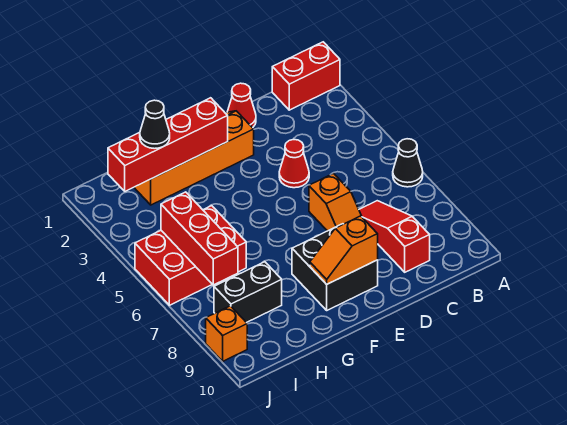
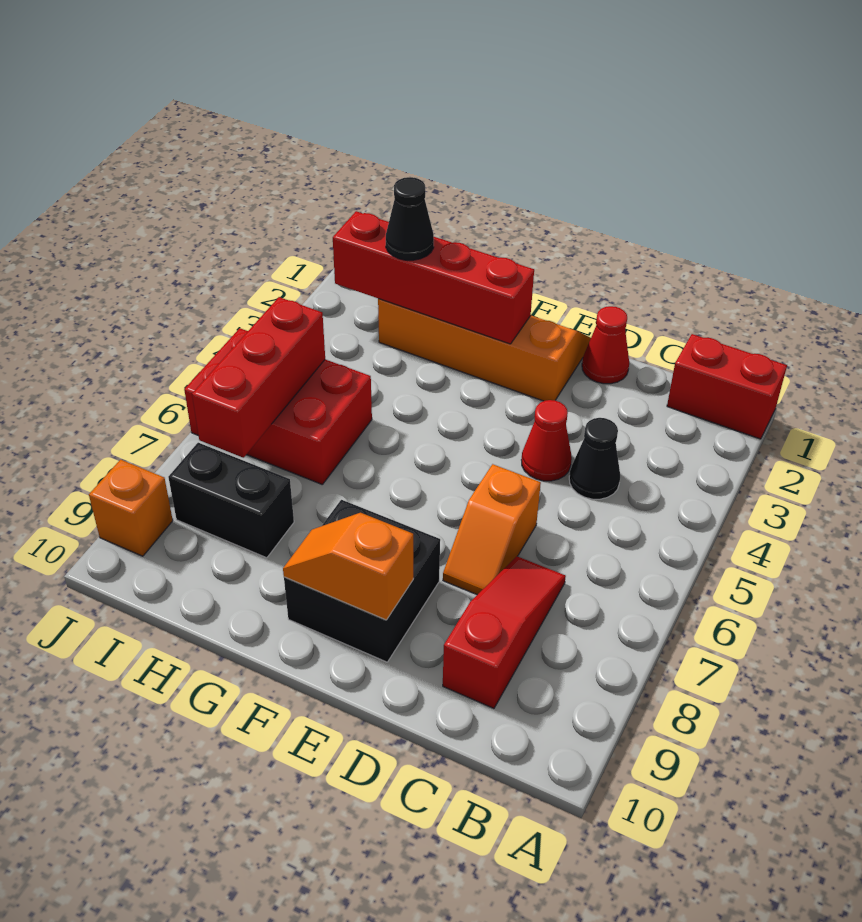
black cone A6 level 1 -> black cone C4 level 1

